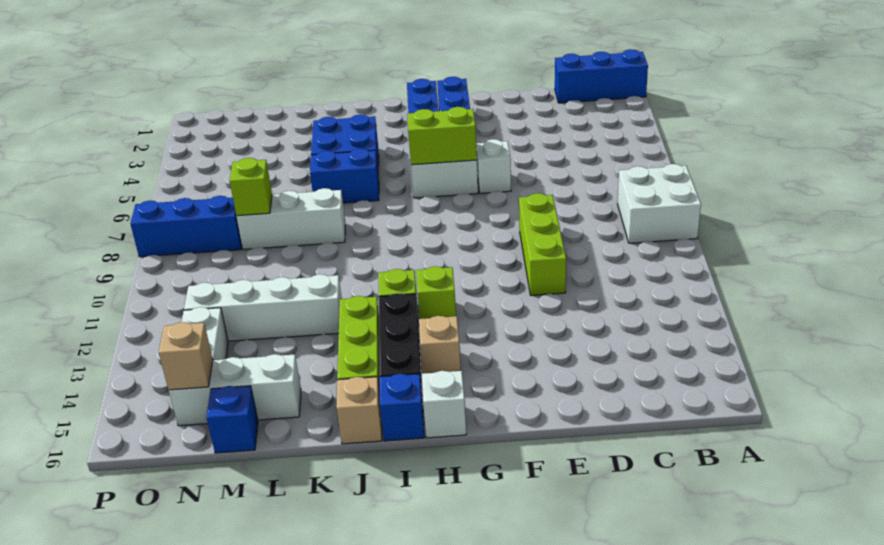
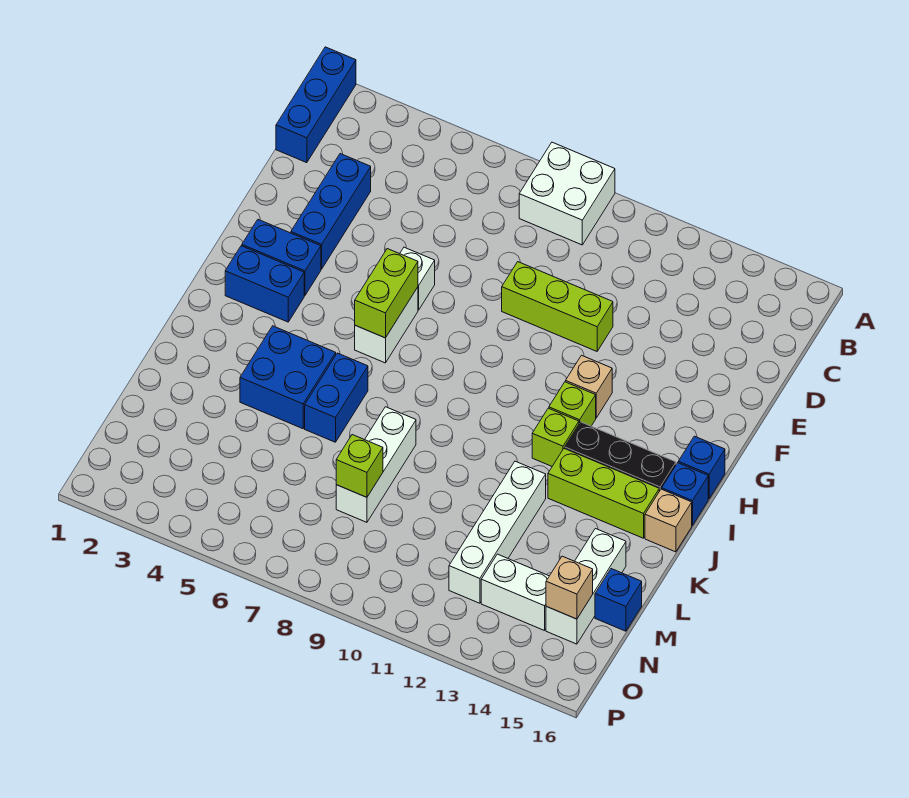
tan brick H14 level 1 -> tan brick G12 level 1
white brick H16 level 1 -> blue brick H16 level 1
blue brick N8:P8 level 1 -> blue brick D3:F3 level 1

